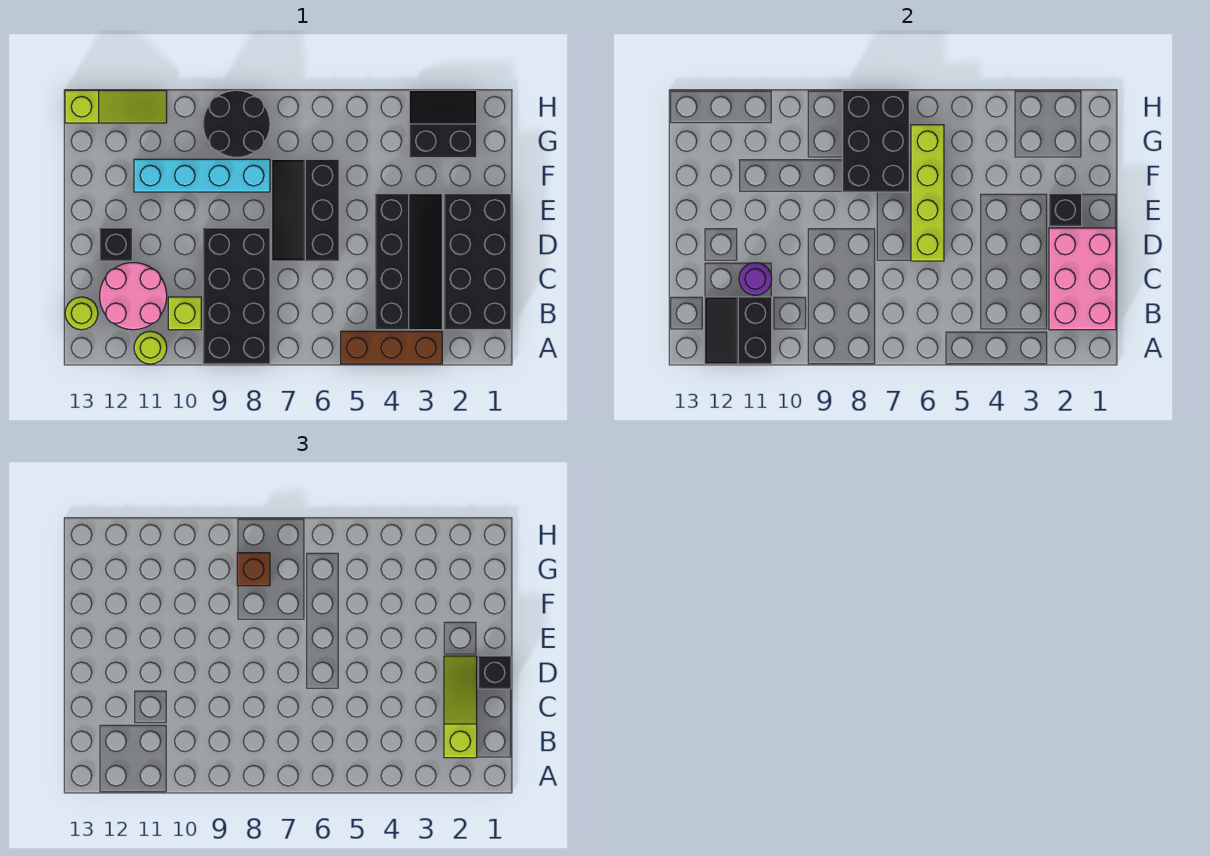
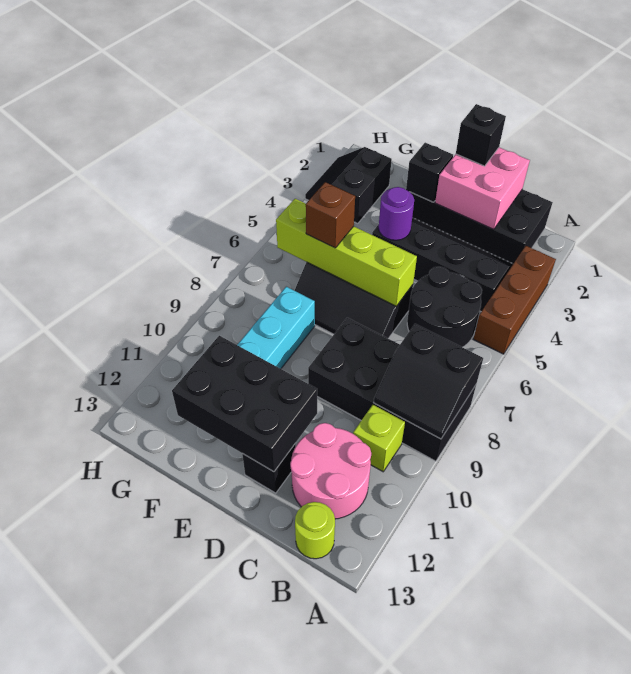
lime round brick A11 level 1 -> none
black slope A11:B12 level 2 top 11 -> black slope A8:B9 level 2 top 8
pink brick B1:D2 level 2 -> pink brick C1:D2 level 2
lime slope B2:D2 level 3 top B -> none
purple round brick C11 level 2 -> purple round brick E4 level 2
black brick F7:H8 level 2 -> black brick D11:F12 level 2
black round brick G8:H9 level 1 -> black round brick B5:C6 level 1
brown brick G8 level 3 -> brown brick F6 level 3
lime slope H11:H13 level 1 top 13 -> none

